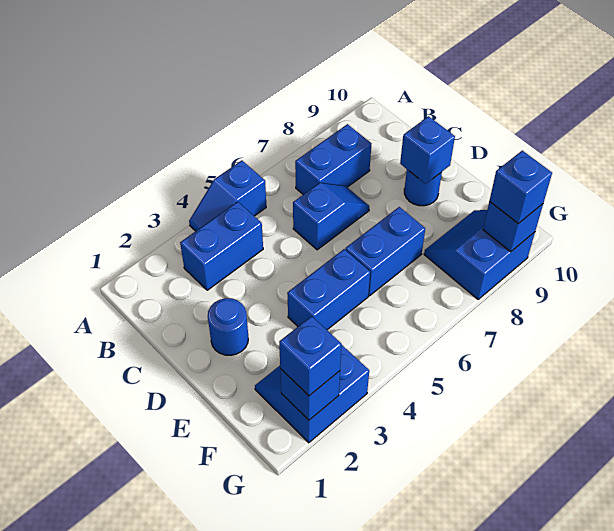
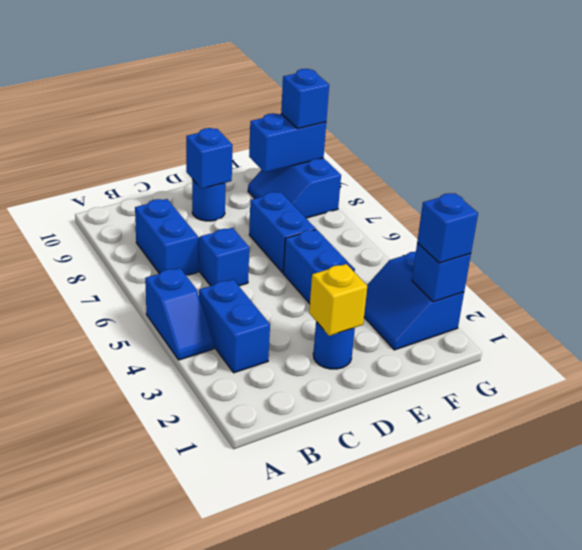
none -> yellow brick D2 level 2
blue brick G9 level 2 -> blue brick F9:G9 level 2

